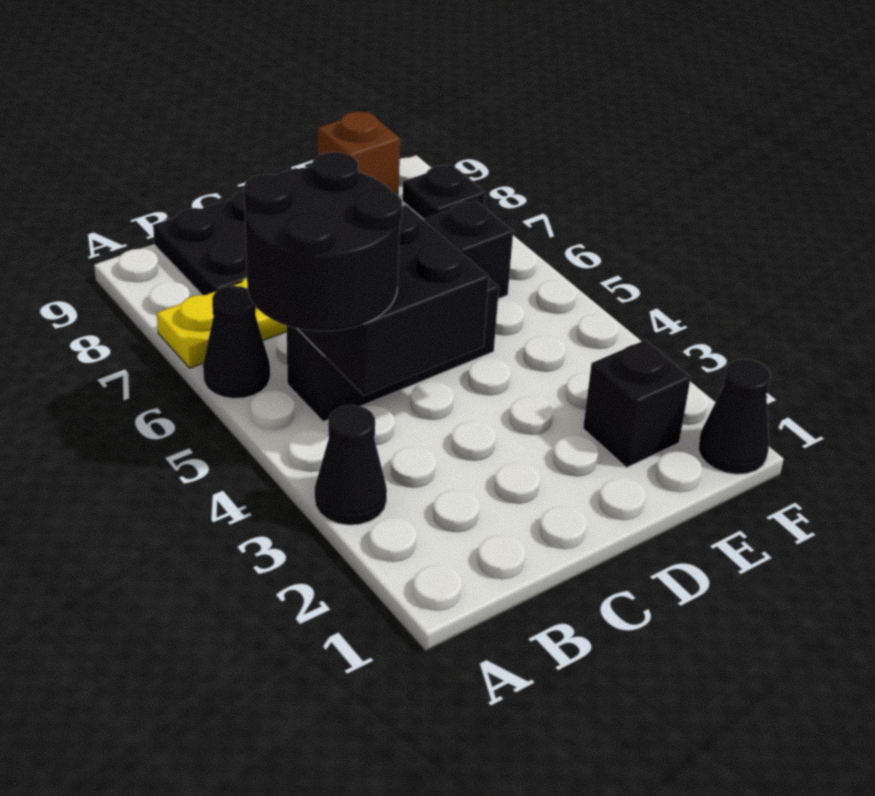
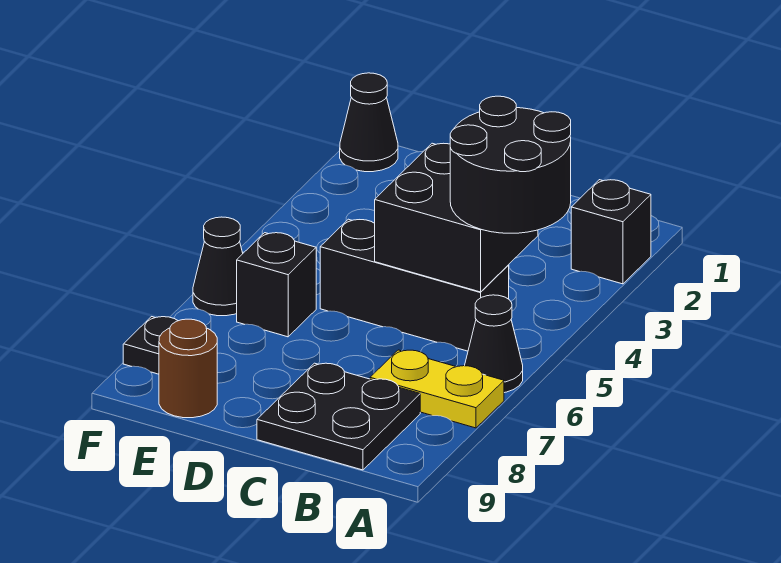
black cone A3 level 1 -> black cone F6 level 1
black brick E2 level 1 -> black brick A2 level 1
brown brick E9 level 1 -> brown round brick E9 level 1

